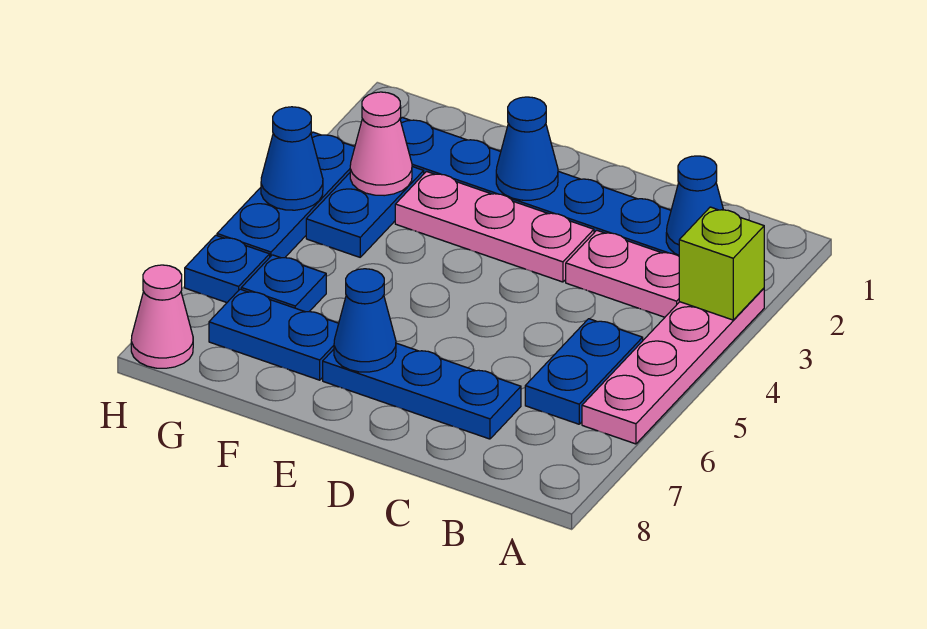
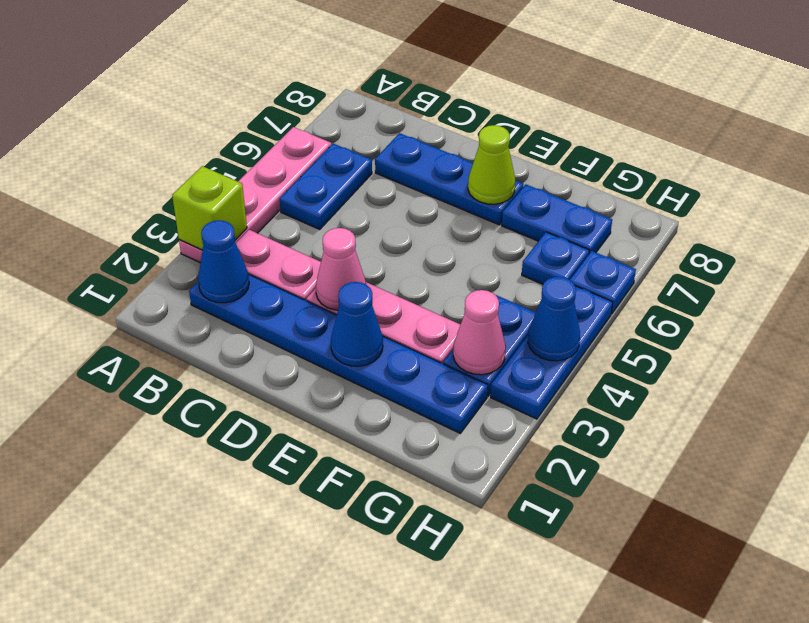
blue cone E7 level 2 -> lime cone E7 level 2
pink cone H8 level 1 -> pink cone D3 level 2

